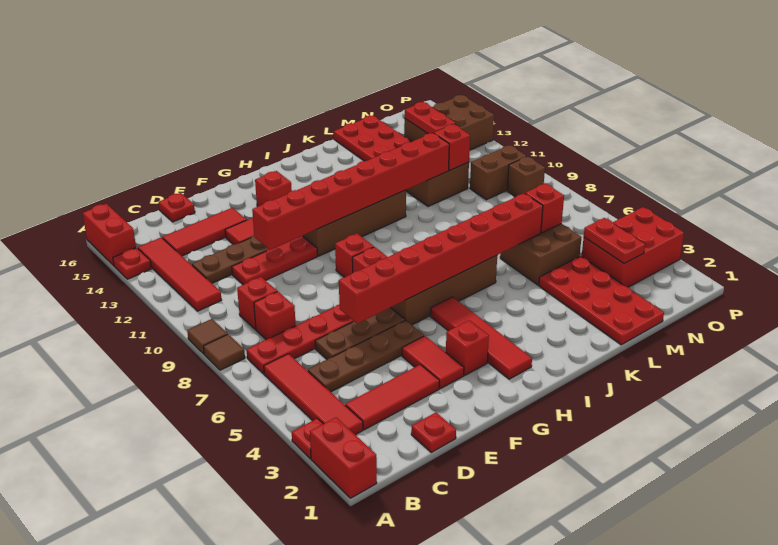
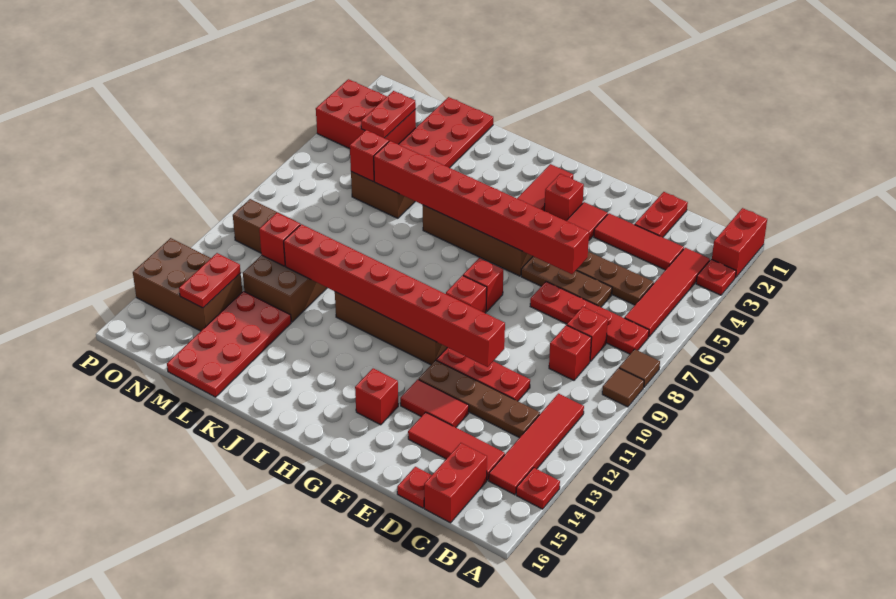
red brick A15:A16 level 1 -> red brick C15:C16 level 1
red plate D1 level 1 -> red plate D1:D2 level 1
brown brick O9 level 1 -> none

